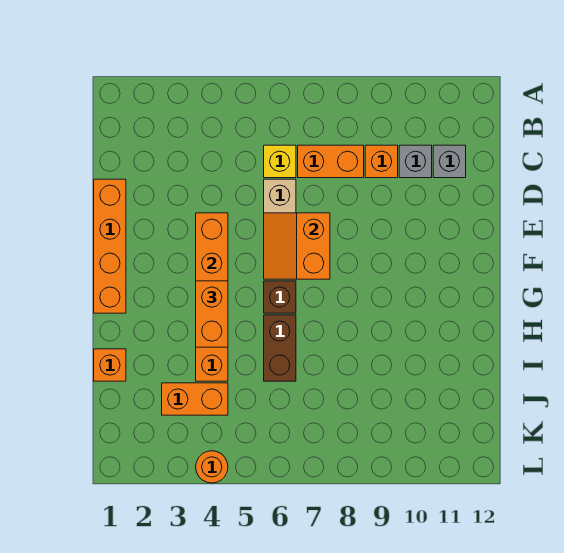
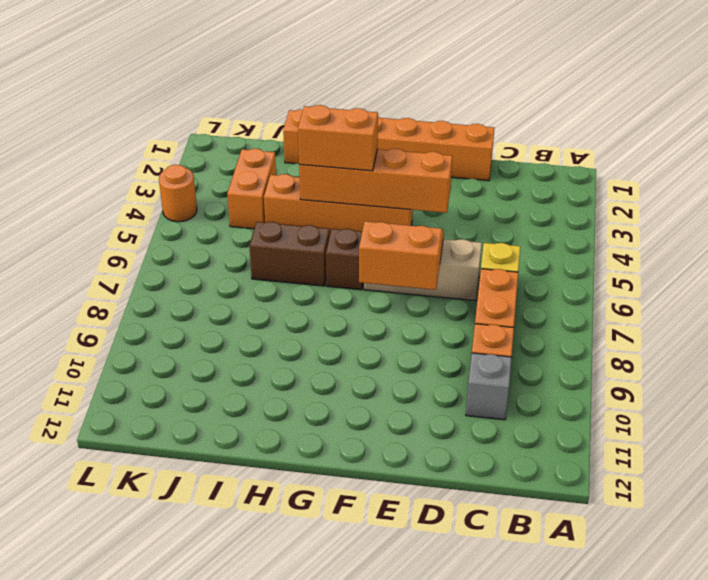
grey brick C11 level 1 -> none

